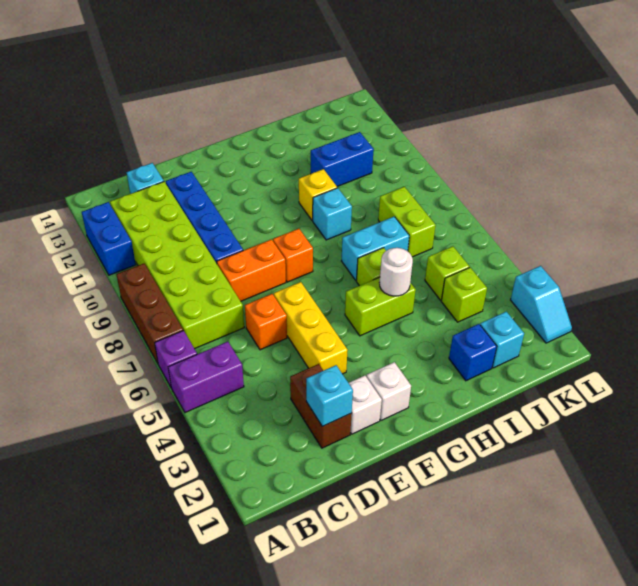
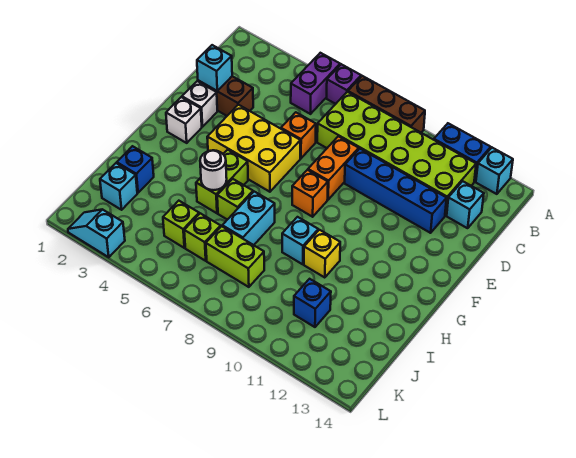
none -> cyan brick A13 level 1
yellow brick E4:E6 level 1 -> yellow brick E4:F6 level 1
blue brick I11:J11 level 1 -> blue brick J11 level 1
lime brick J4 level 1 -> lime brick J6 level 1

